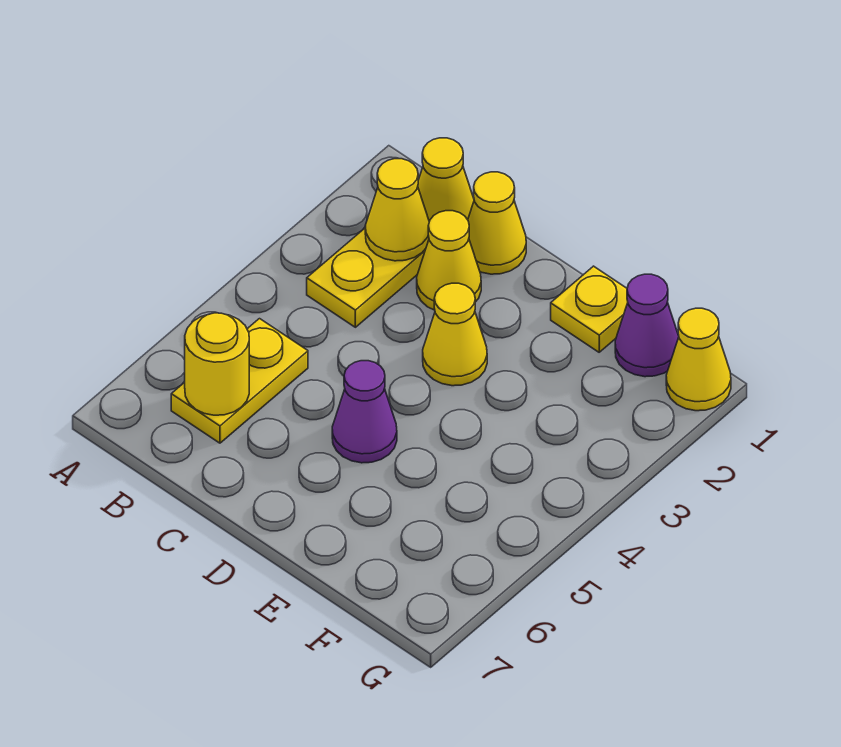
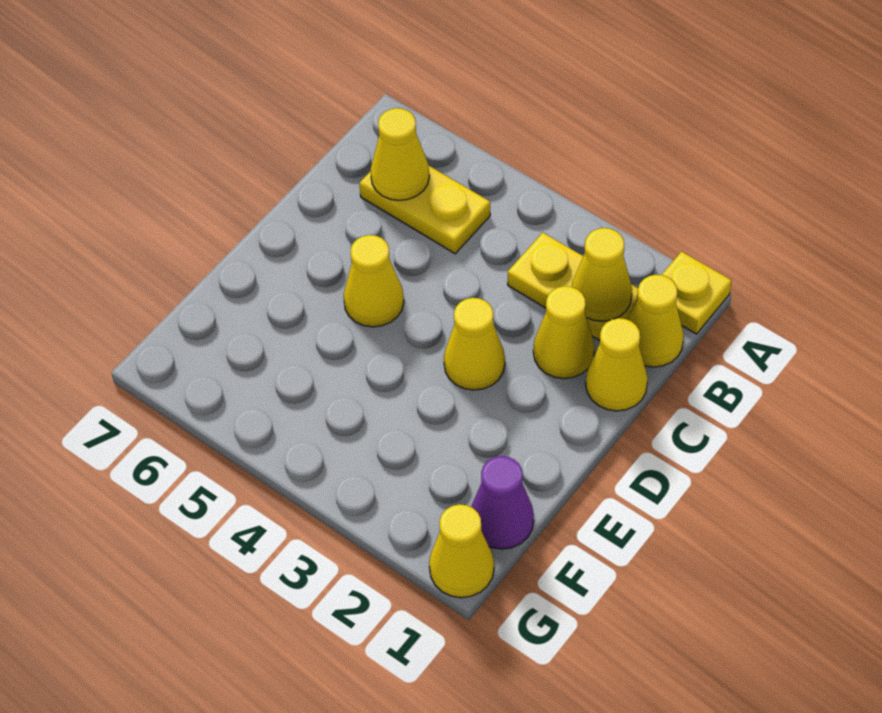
yellow round brick B6 level 2 -> yellow cone B6 level 2
purple cone D5 level 1 -> yellow cone D5 level 1
yellow plate E1 level 1 -> yellow plate A1 level 1

